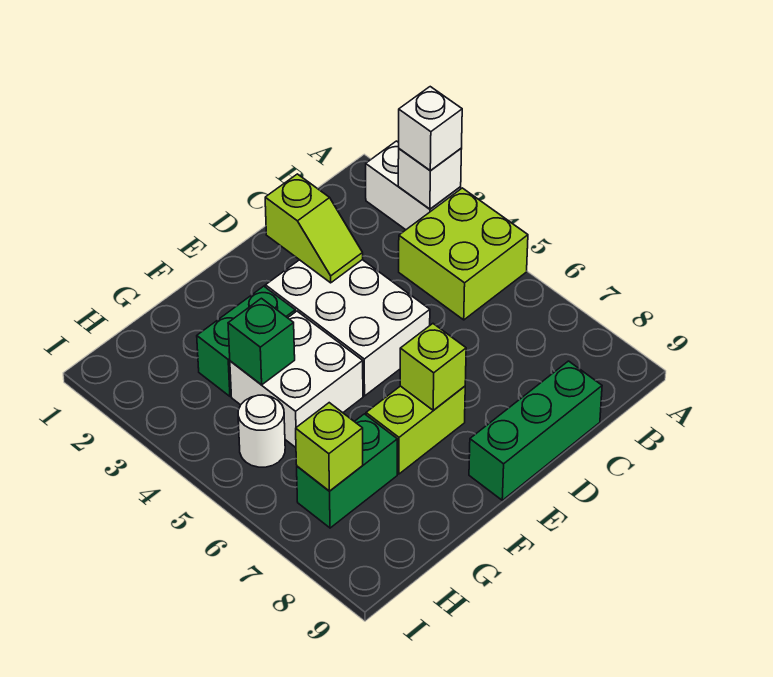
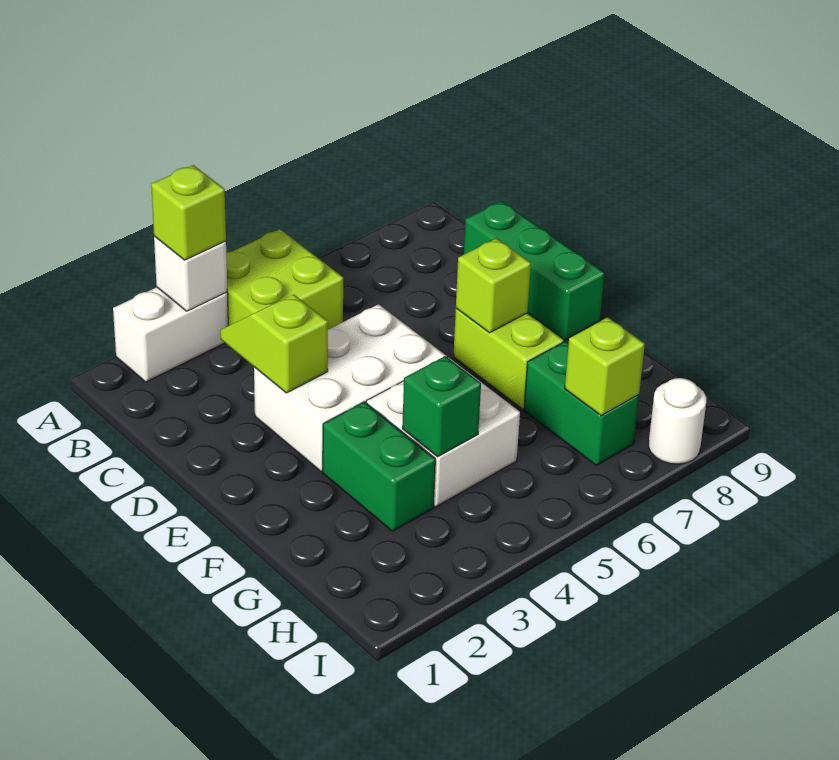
white brick A3 level 3 -> lime brick A3 level 3
lime slope D2:D3 level 2 top 2 -> lime slope C3:D3 level 2 top D
white round brick H5 level 1 -> white round brick I8 level 1

